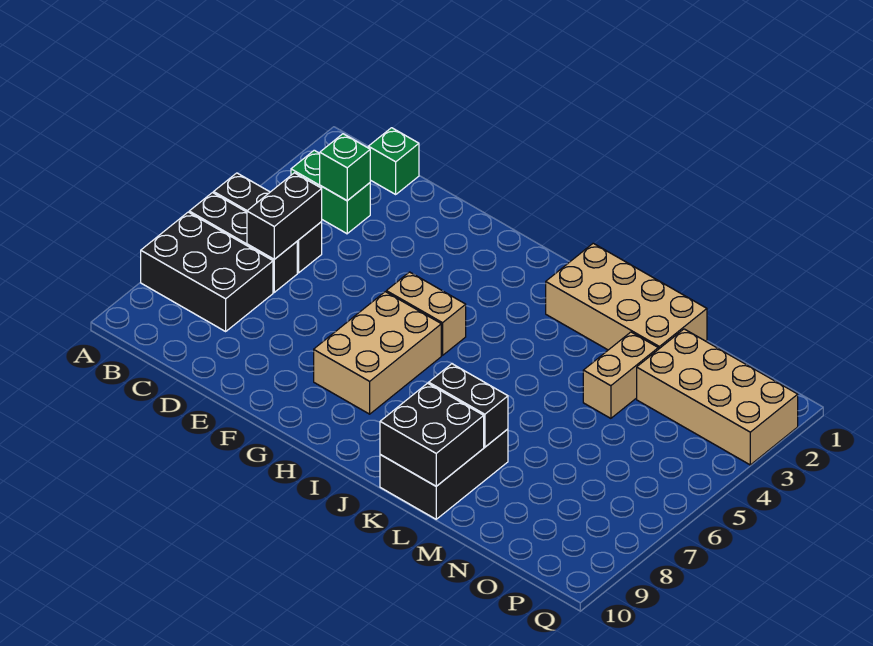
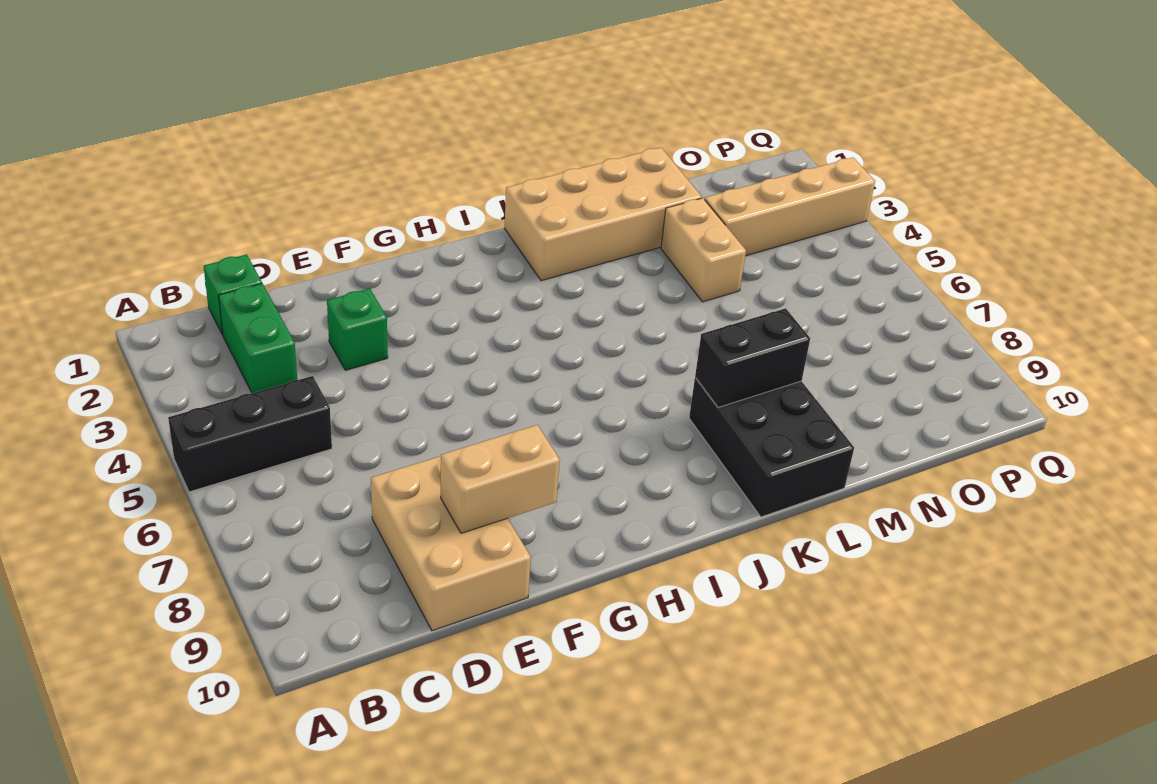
black brick A6:C6 level 1 -> none
black brick A7:C8 level 1 -> none
green brick B3:C3 level 1 -> green brick C2:C3 level 1
green brick C3 level 2 -> green brick E3 level 1
black brick C5:C6 level 2 -> none
tan brick G5:H5 level 1 -> tan brick E9:F9 level 2
tan brick G6:H8 level 1 -> tan brick D8:E10 level 1
black brick K9:L10 level 2 -> none
tan brick N2:Q3 level 1 -> tan brick N3:Q3 level 1

